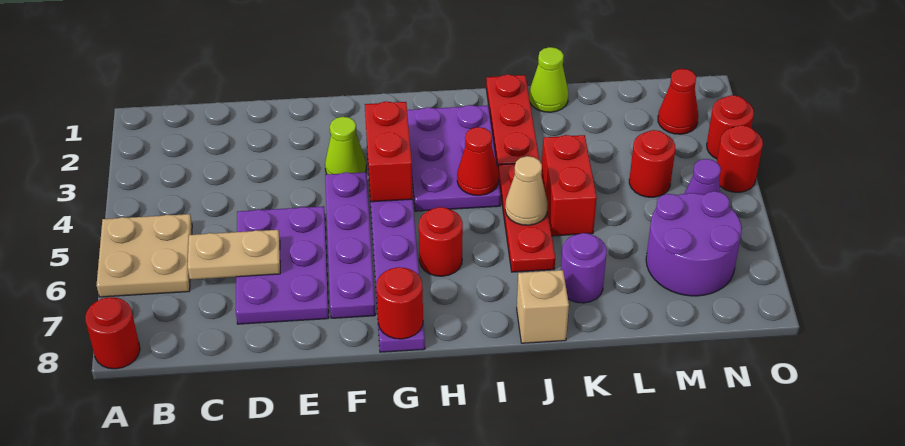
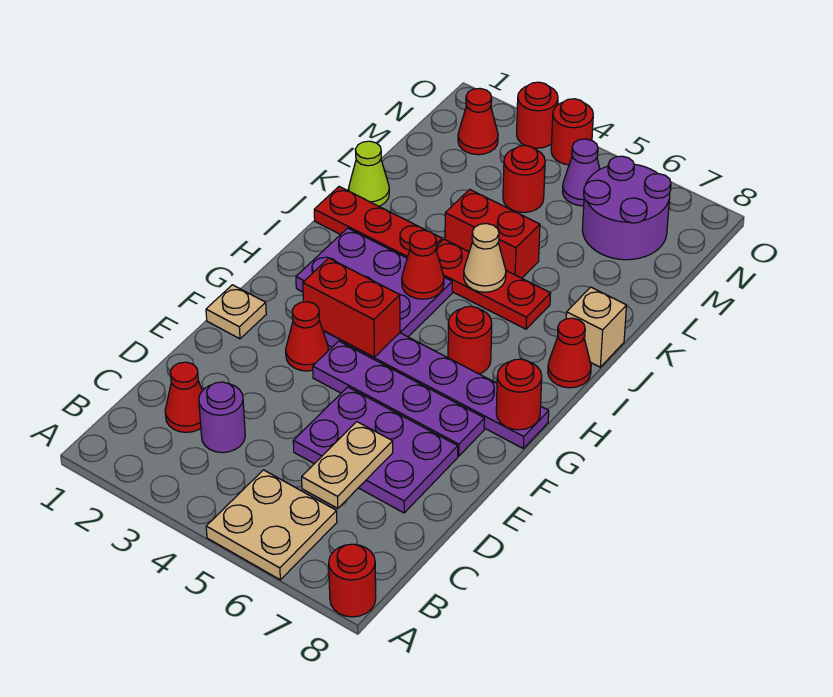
none -> red cone C2 level 1
none -> tan plate F1 level 1
lime cone F3 level 1 -> red cone F3 level 1
none -> red cone I8 level 1
purple round brick K7 level 1 -> purple round brick C3 level 1

